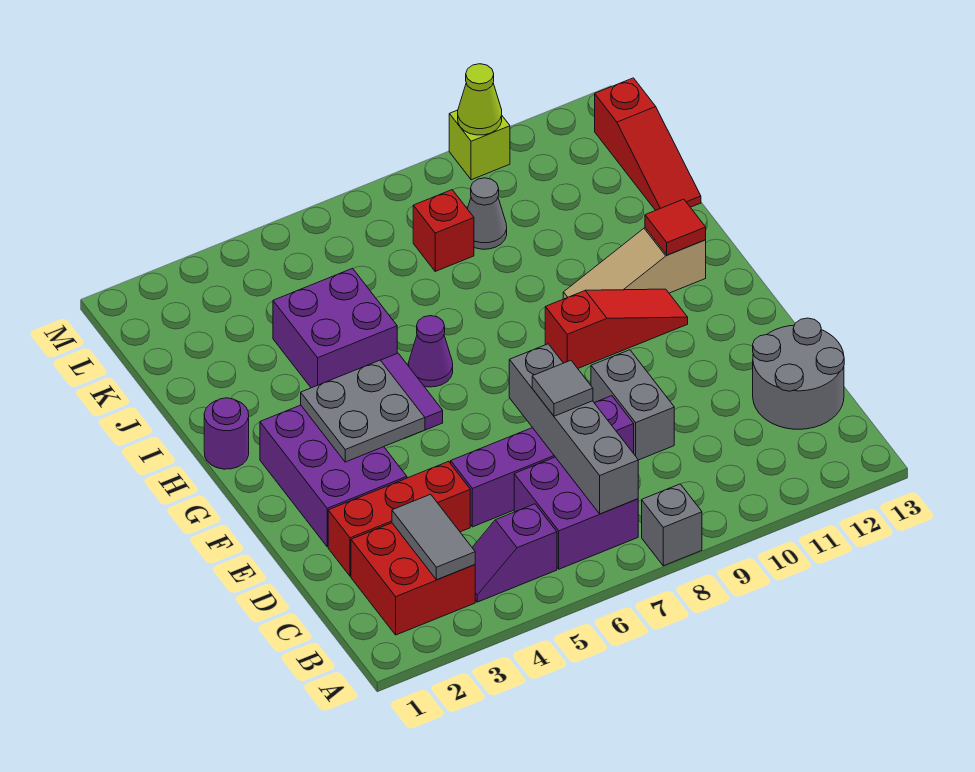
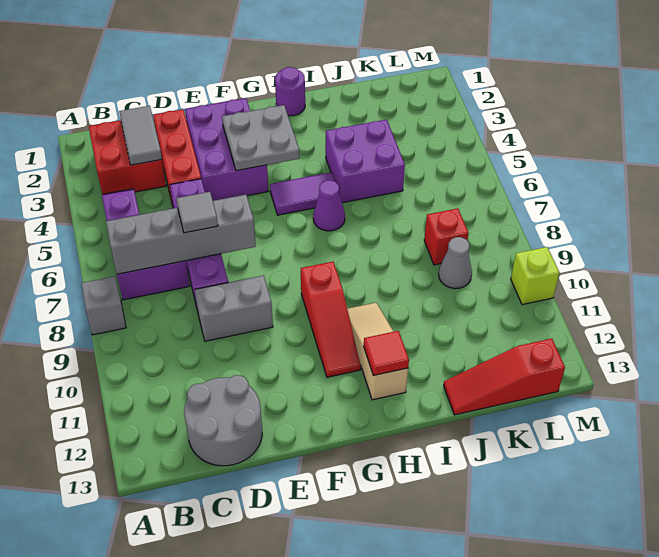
grey tile B3:C3 level 2 -> grey tile C2:C3 level 2
purple brick E2:G3 level 1 -> purple brick E2:F4 level 1
lime cone M10 level 2 -> none

